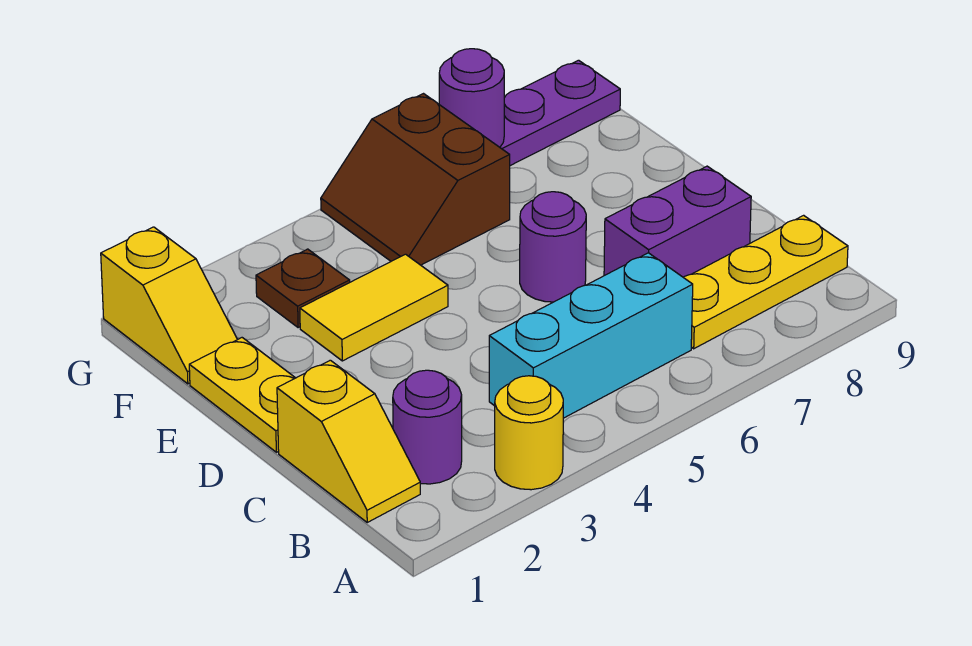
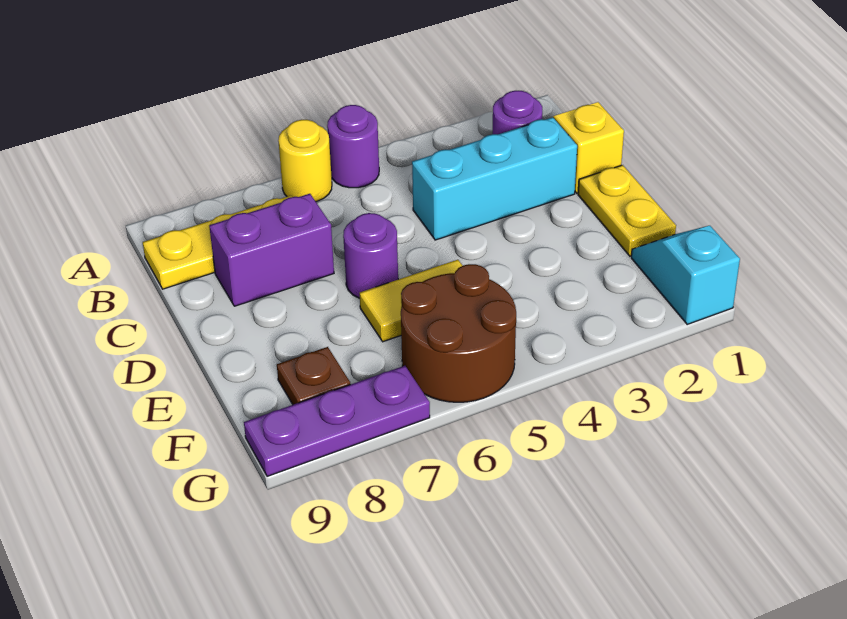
yellow round brick A3 level 1 -> yellow round brick A6 level 1
cyan brick B4:B6 level 1 -> cyan brick C2:C4 level 1
yellow tile E3:E4 level 1 -> yellow tile E5:E6 level 1
yellow slope F1:G1 level 1 top G -> cyan slope F1:G1 level 1 top G
brown plate F3 level 1 -> brown plate F8 level 1
brown slope F5:G6 level 1 top 6 -> brown round brick F5:G6 level 1
purple round brick G7 level 2 -> purple round brick A5 level 1

